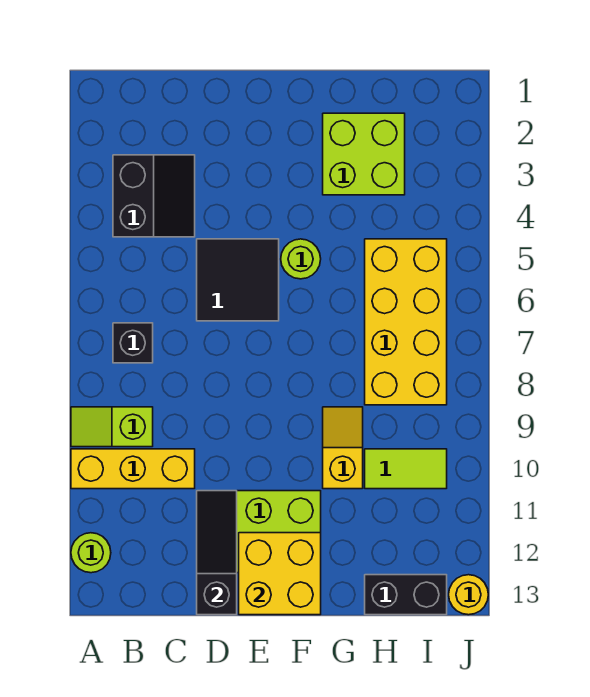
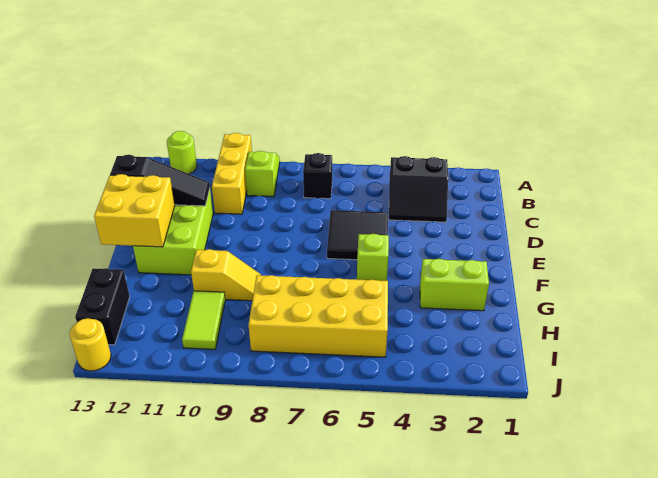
lime round brick F5 level 1 -> lime brick F5 level 1
lime brick G2:H3 level 1 -> lime brick G2:G3 level 1

